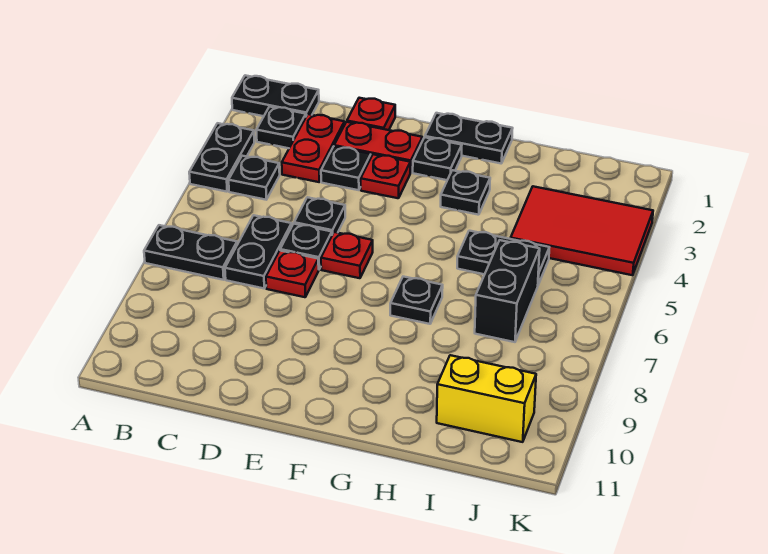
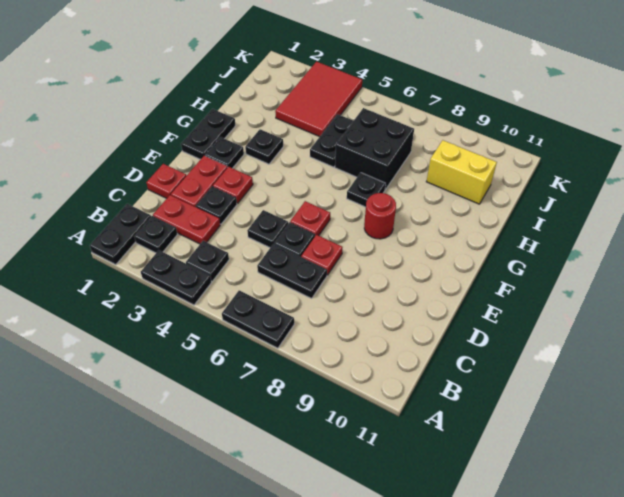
black plate A7:B7 level 1 -> black plate A6:A7 level 1
none -> red round brick F8 level 1
black brick I6:I7 level 1 -> black brick H6:I7 level 1
yellow brick I10:J10 level 1 -> yellow brick I9:I10 level 1

